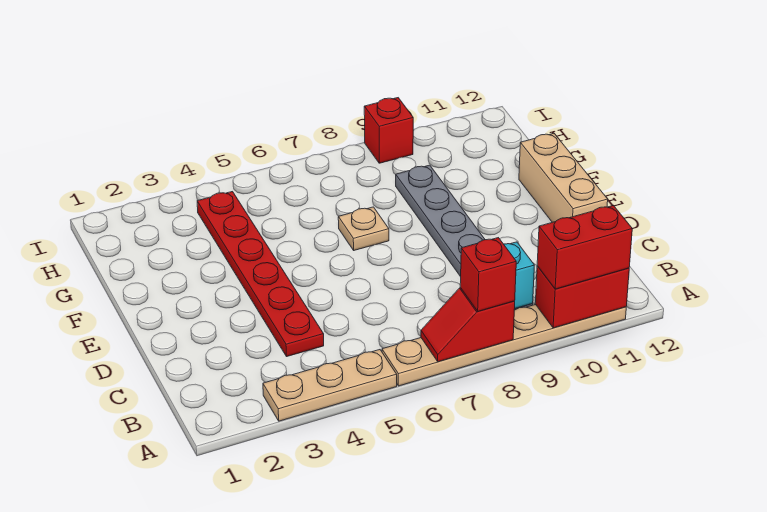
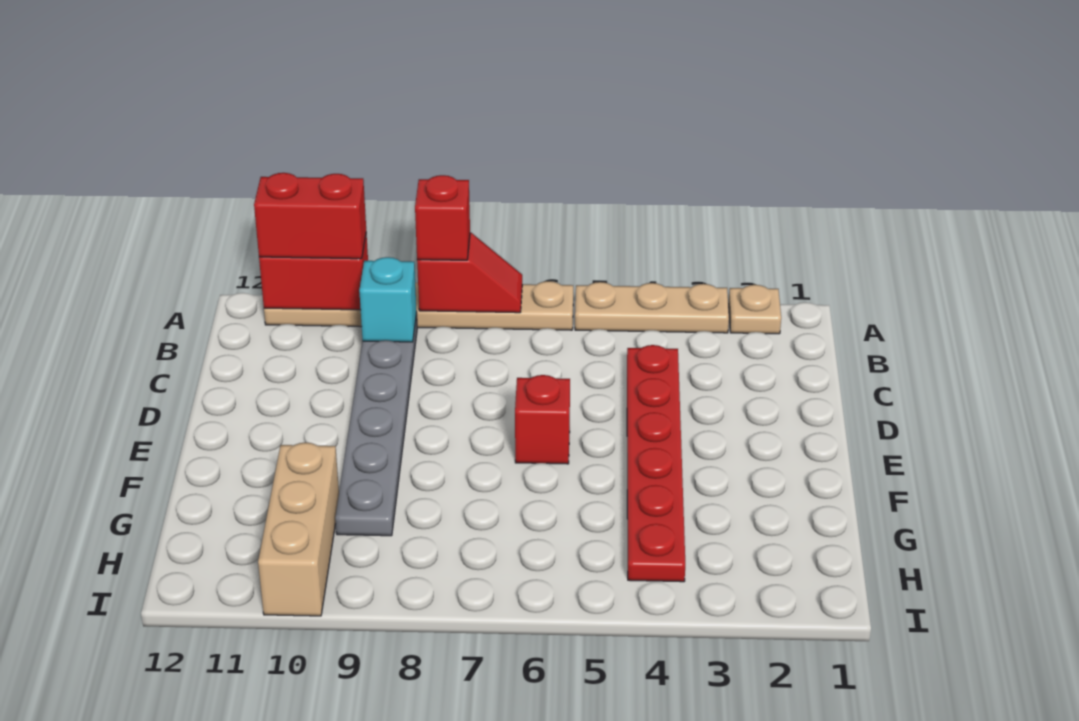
tan brick D12:F12 level 1 -> tan brick G10:I10 level 1
tan plate F7 level 1 -> tan plate A2 level 1
red brick I9 level 1 -> red brick E6 level 1

